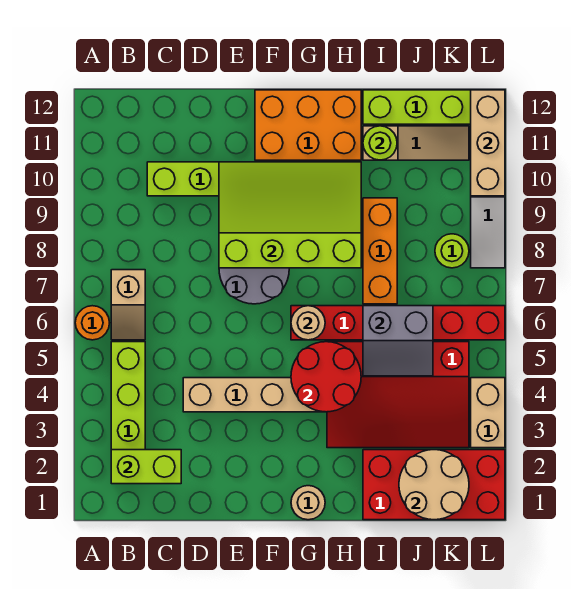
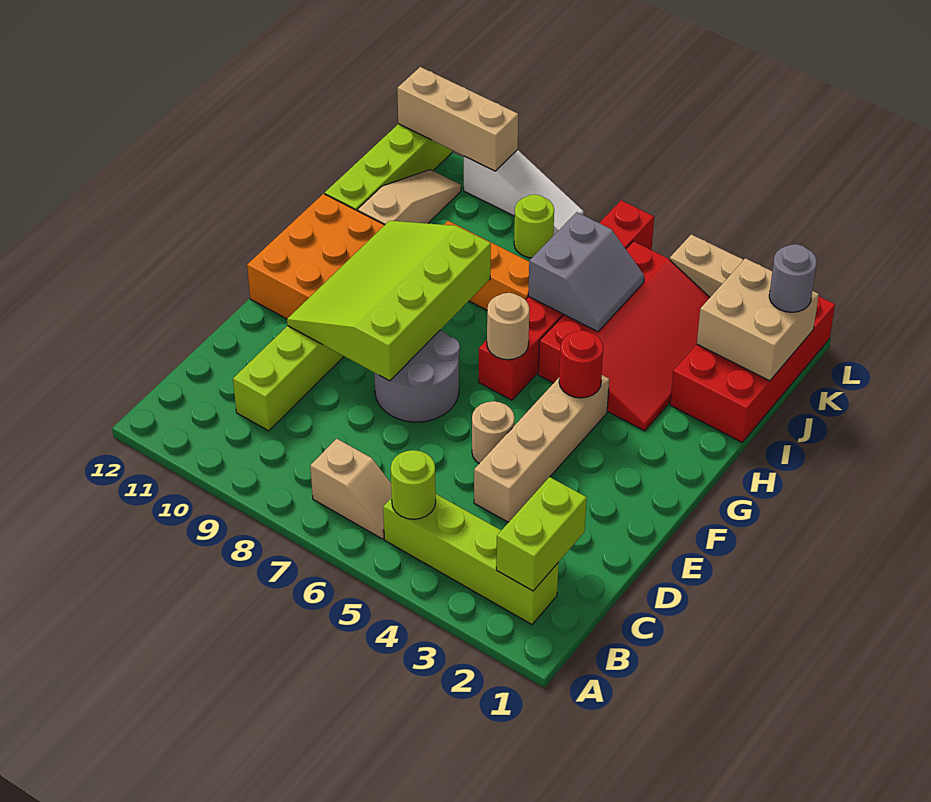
orange round brick A6 level 1 -> none
tan round brick G1 level 1 -> tan round brick E5 level 1
red round brick G4:H5 level 2 -> red round brick G4 level 2
lime round brick I11 level 2 -> lime round brick B5 level 2
tan round brick J1:K2 level 2 -> tan brick J1:K2 level 2
none -> grey round brick K1 level 3

